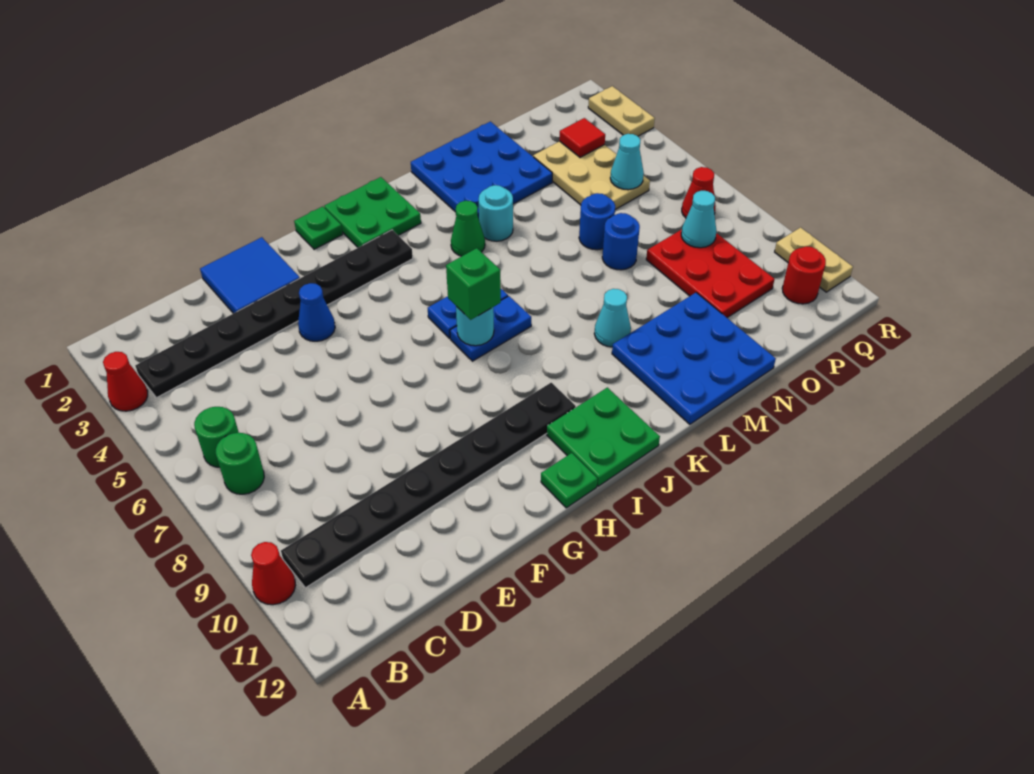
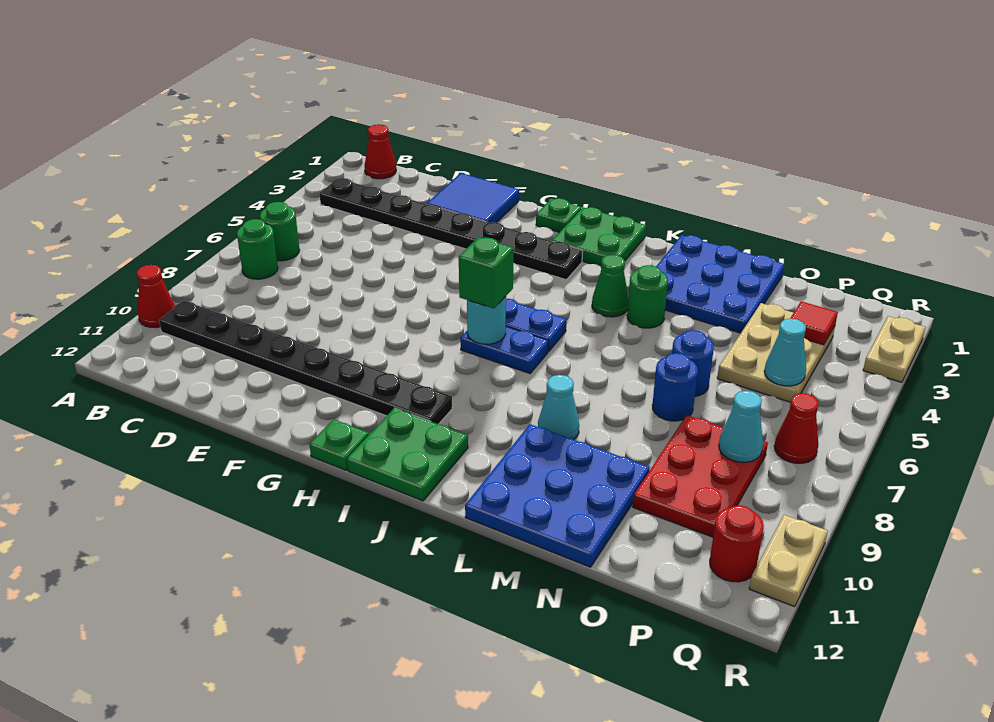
red cone A3 level 1 -> red cone B1 level 1
blue cone F4 level 1 -> none
cyan round brick L4 level 1 -> green round brick L4 level 1

